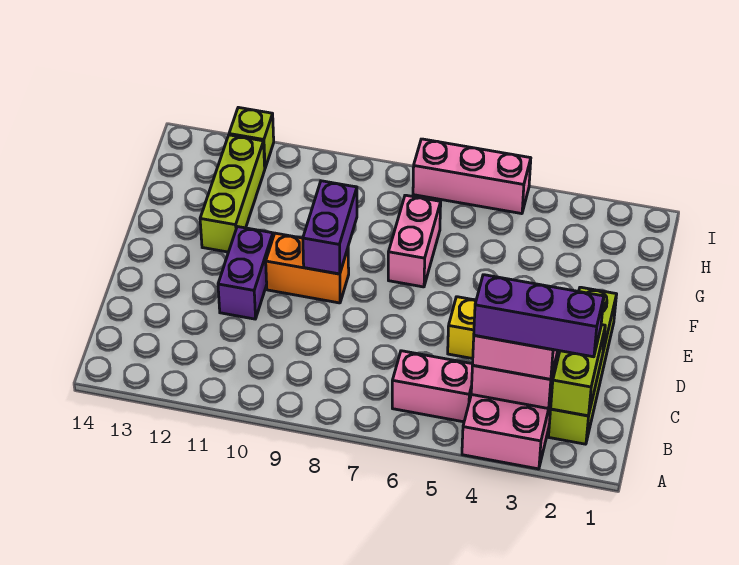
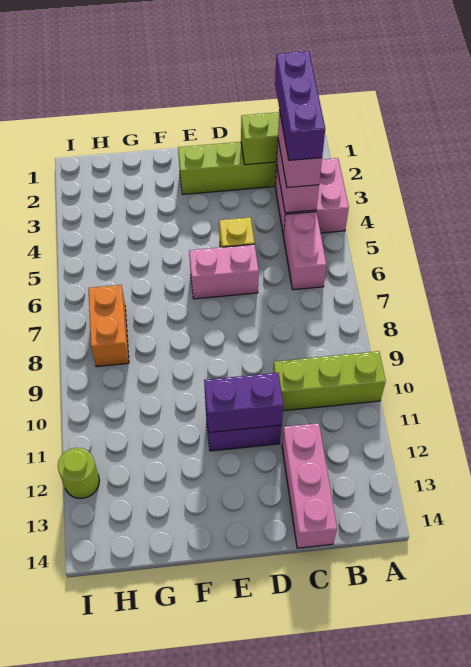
orange brick E9:E10 level 1 -> orange brick H7:H8 level 1
purple brick E9:F9 level 2 -> purple brick D11:E11 level 2
pink brick F7:G7 level 1 -> pink brick D6:E6 level 1
lime brick F12:H12 level 1 -> lime brick A10:C10 level 1
pink brick I5:I7 level 1 -> pink brick C12:C14 level 1
lime brick I12 level 1 -> lime round brick I12 level 1

